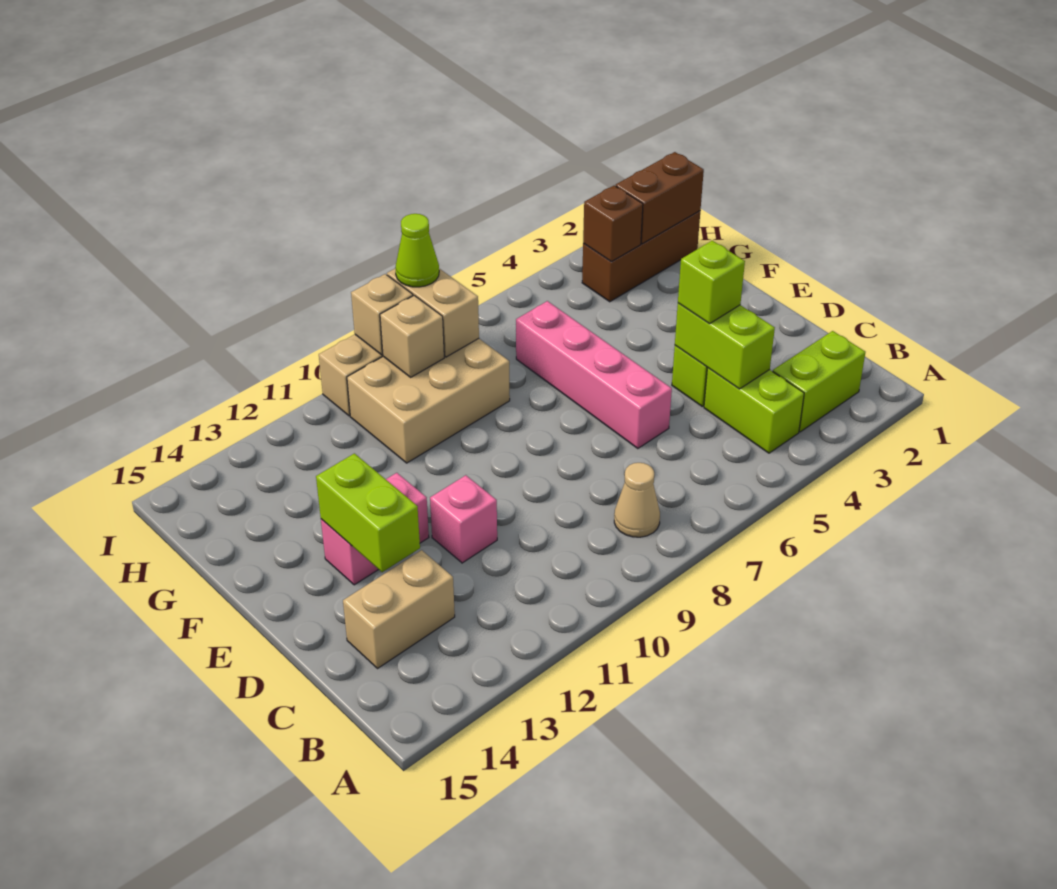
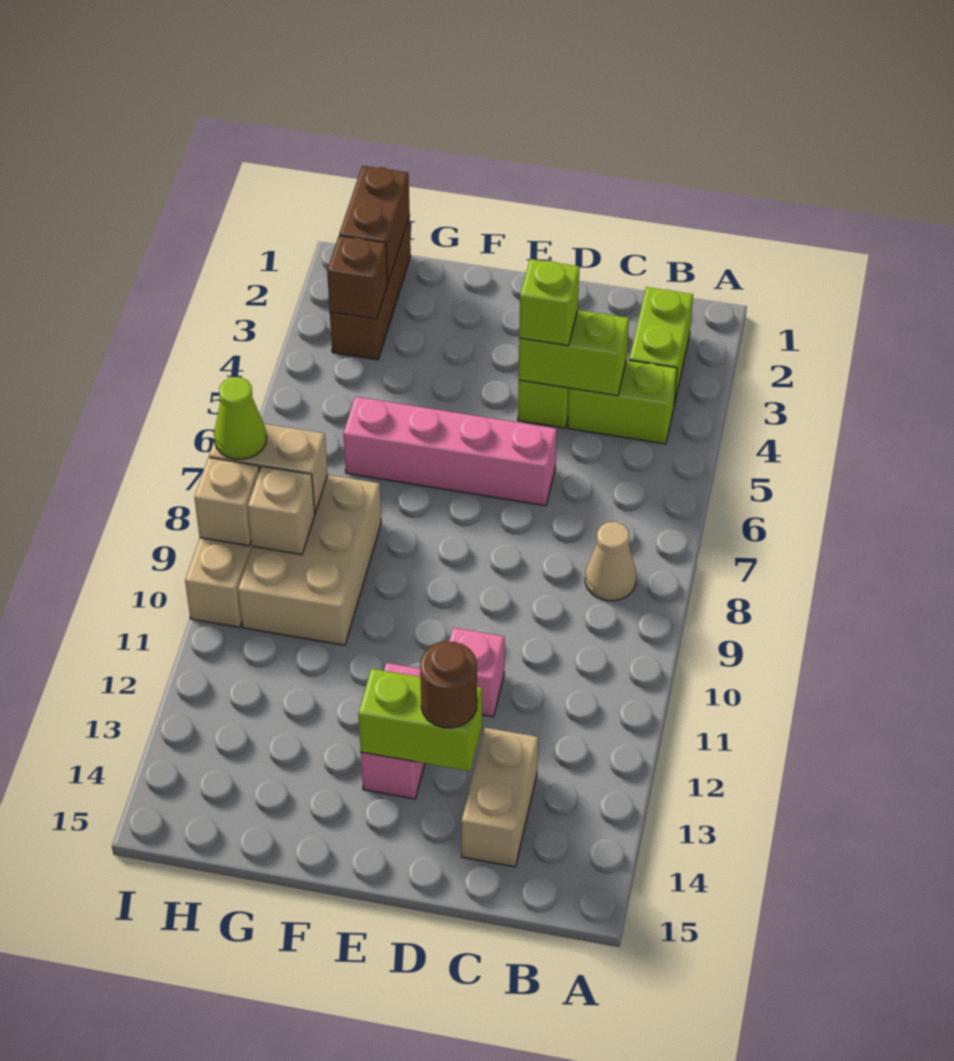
none -> brown round brick D13 level 3

